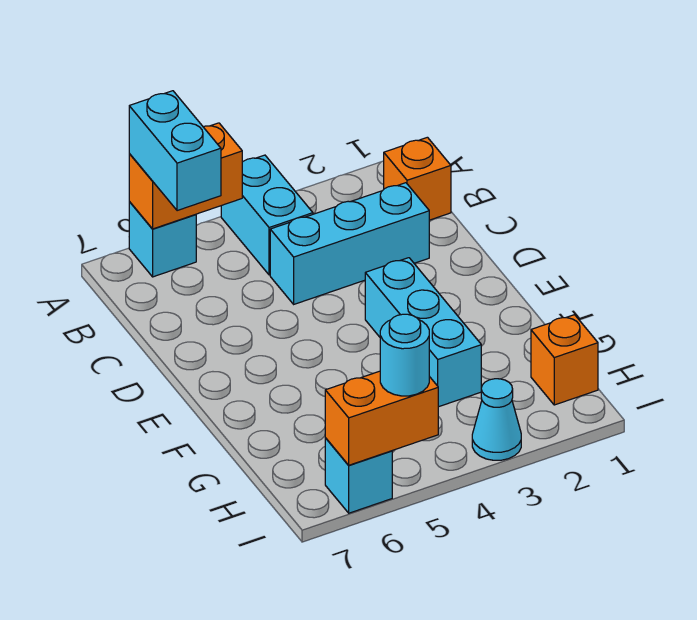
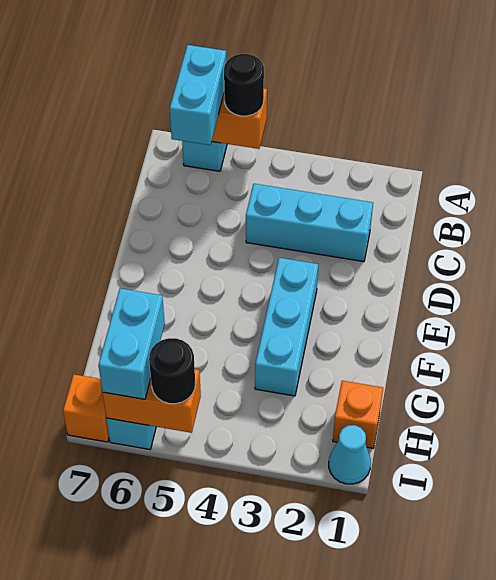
cyan brick A4:B4 level 1 -> cyan brick H6:I6 level 3
none -> black round brick A5 level 3
orange brick B1 level 1 -> orange brick I7 level 1
cyan cone I3 level 1 -> cyan cone I1 level 1
cyan round brick I5 level 3 -> black round brick I5 level 3

